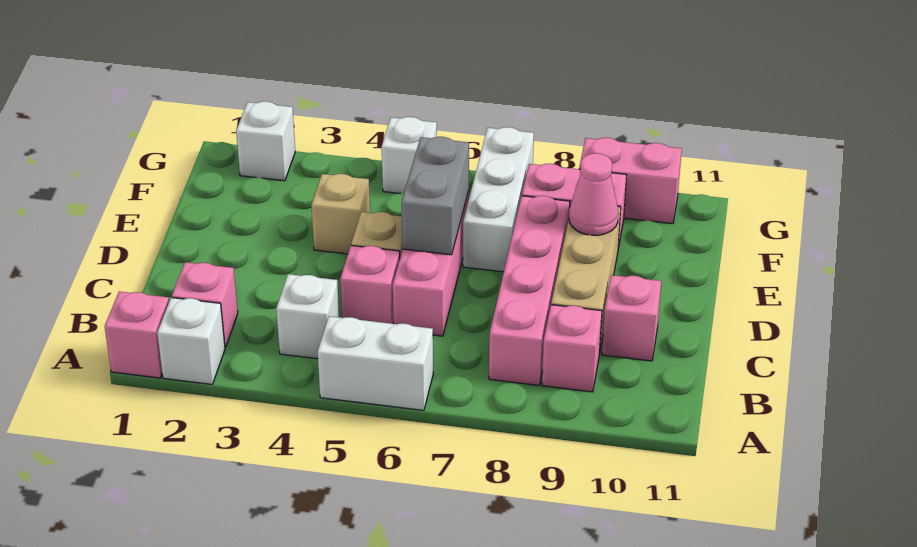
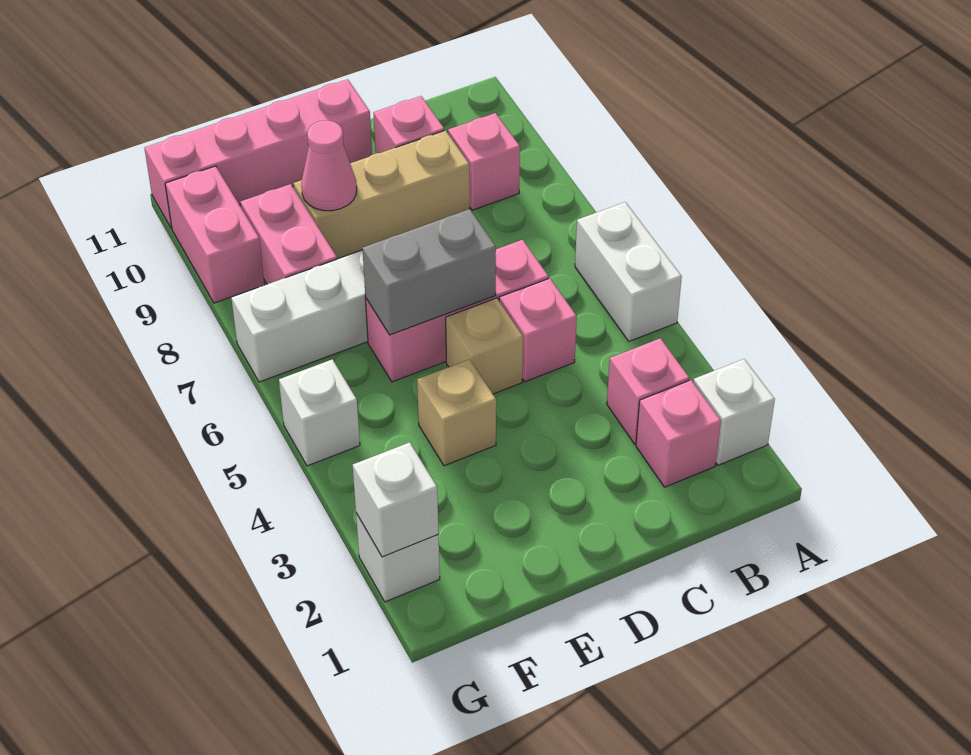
pink brick A1 level 1 -> pink brick B3 level 1
white brick B4 level 1 -> white brick G2 level 2
pink brick B8:E8 level 1 -> pink brick D11:G11 level 1

